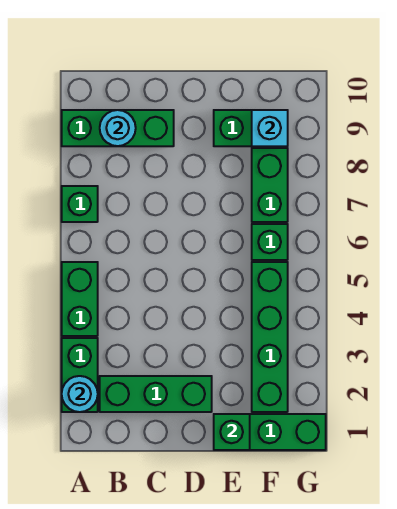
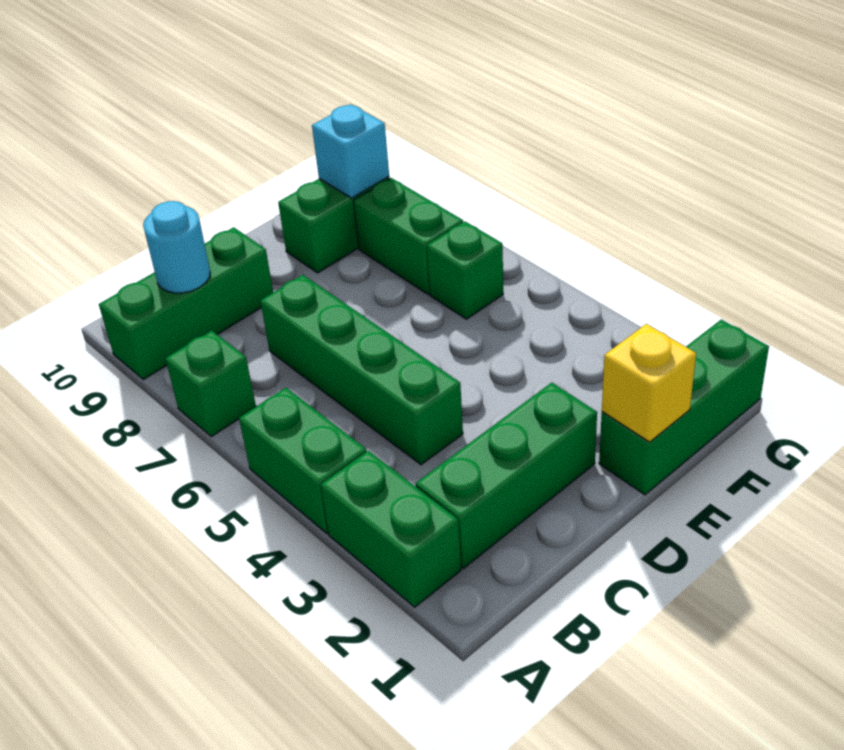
cyan round brick A2 level 2 -> none
green brick E1 level 2 -> yellow brick E1 level 2
green brick F2:F5 level 1 -> green brick C4:C7 level 1

